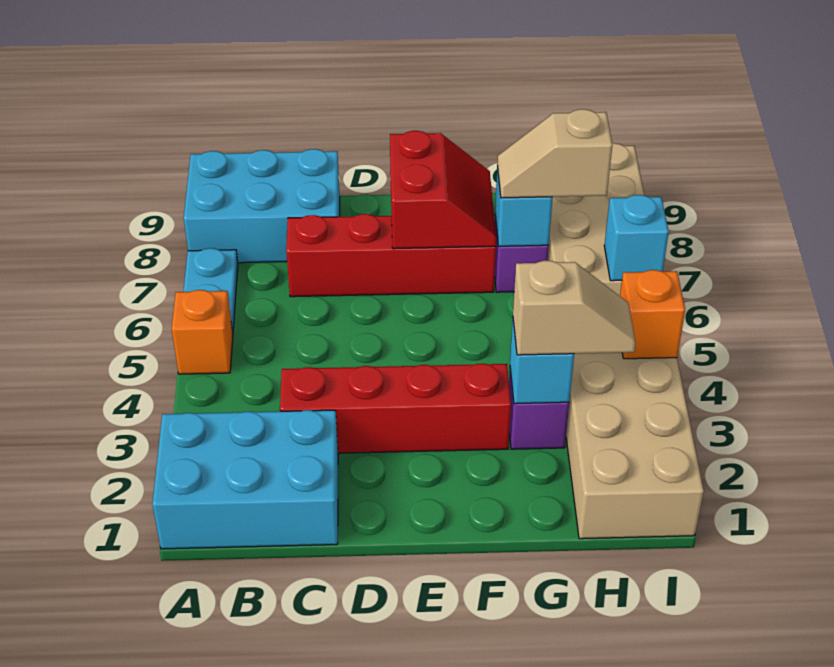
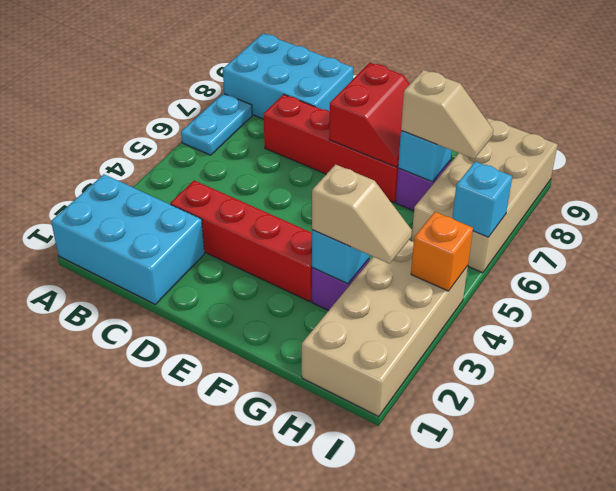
orange brick A5 level 1 -> none
tan slope G7:H7 level 3 top H -> tan slope G7:H7 level 3 top G

